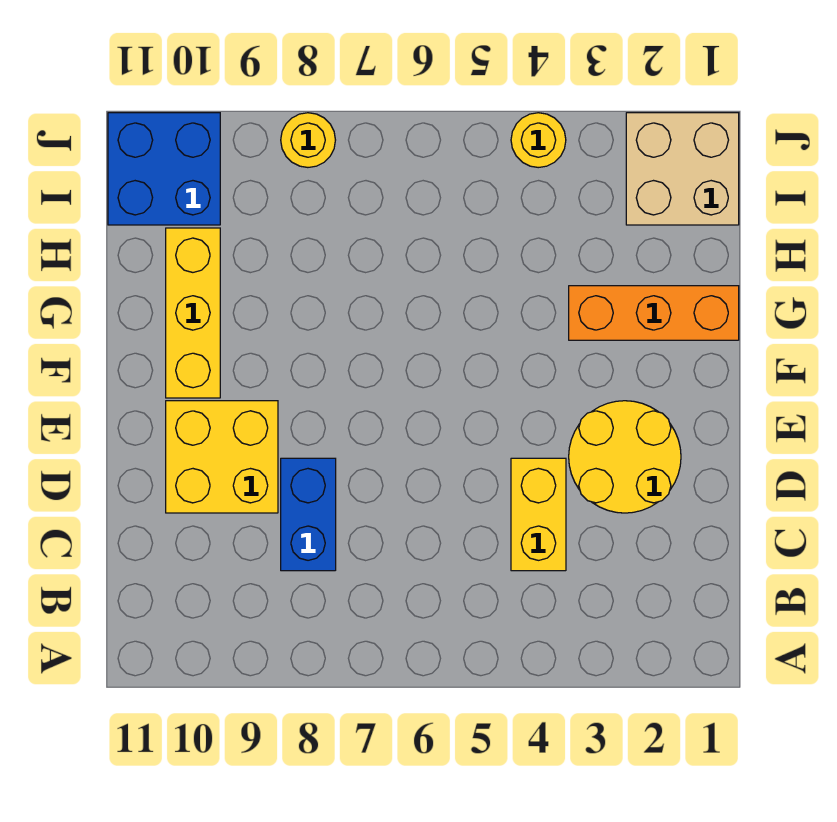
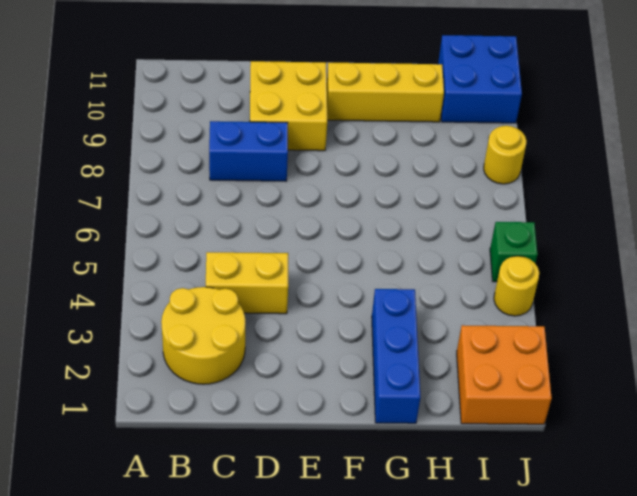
yellow round brick D2:E3 level 1 -> yellow round brick B2:C3 level 1
orange brick G1:G3 level 1 -> blue brick G1:G3 level 1
tan brick I1:J2 level 1 -> orange brick I1:J2 level 1
none -> green brick J5 level 1

